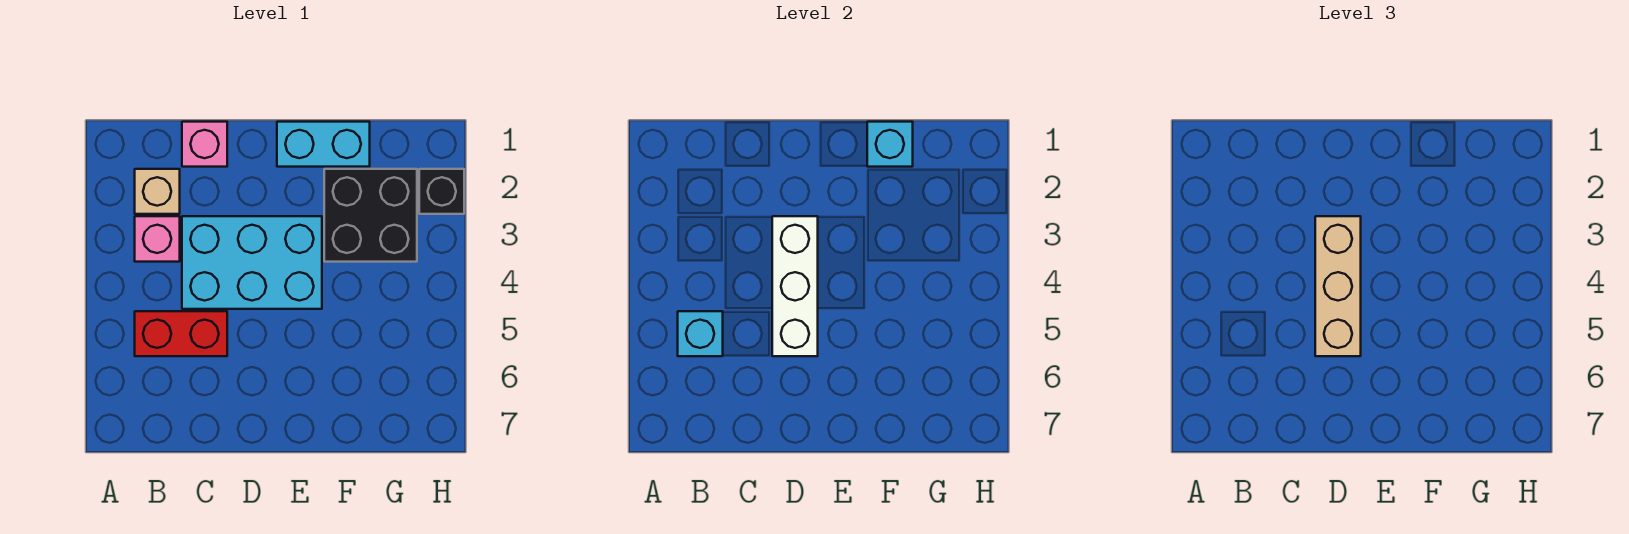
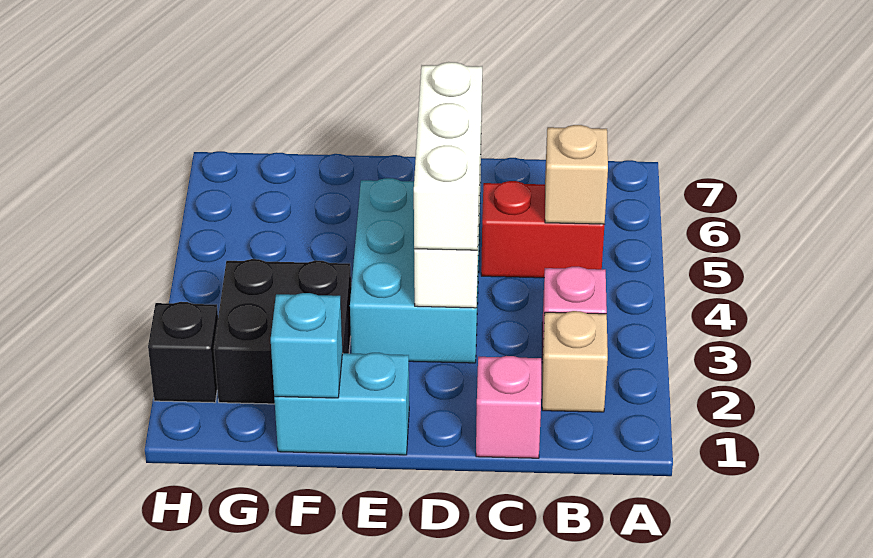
cyan brick B5 level 2 -> tan brick B5 level 2
cyan brick C3:E4 level 1 -> cyan brick D3:E5 level 1
tan brick D3:D5 level 3 -> white brick D3:D5 level 3

